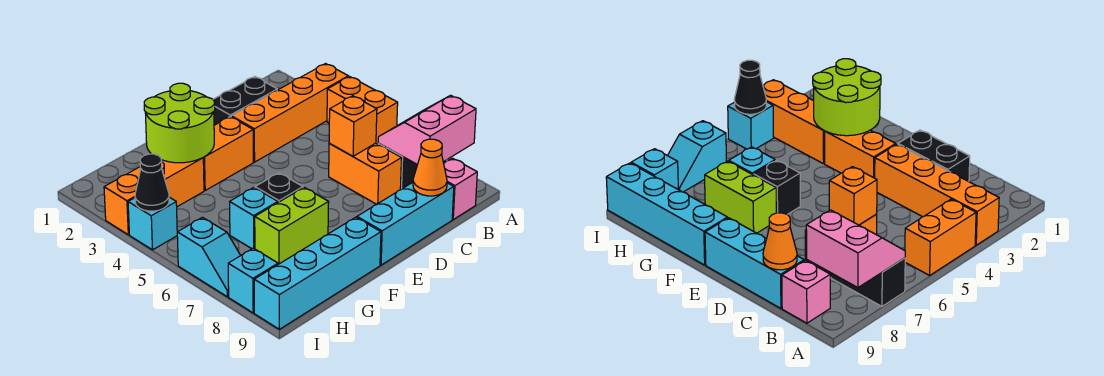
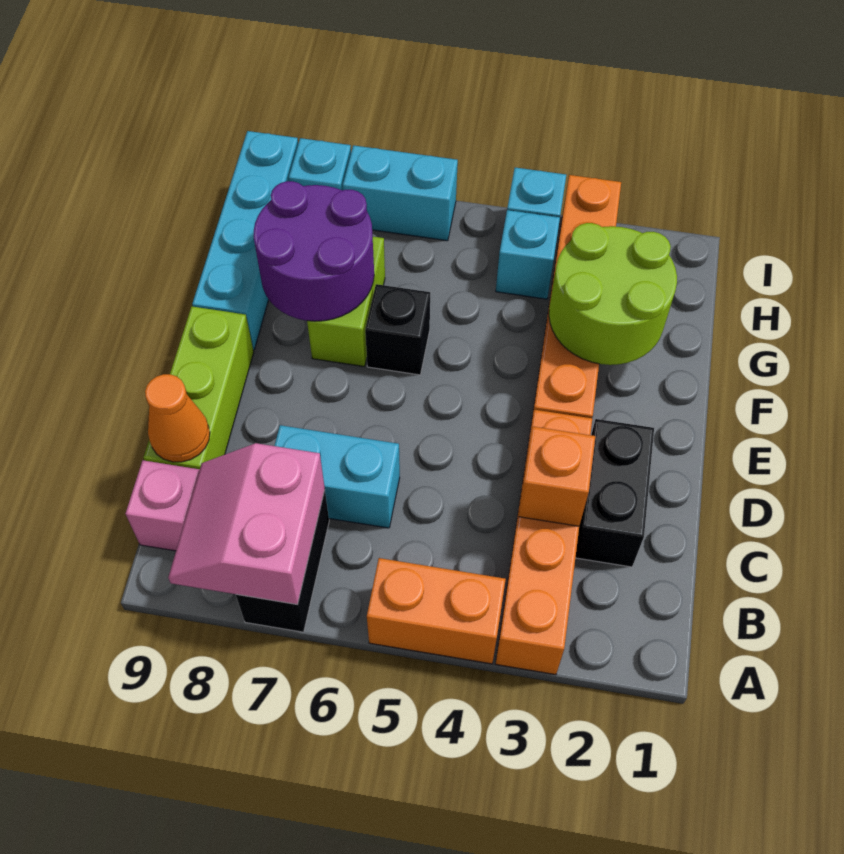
pink slope A7:B8 level 2 top 8 -> pink slope A7:B8 level 2 top 7
orange brick C6:C7 level 1 -> cyan brick C6:C7 level 1
orange brick C6 level 2 -> orange brick C3 level 2
cyan brick C9:E9 level 1 -> lime brick C9:E9 level 1
none -> purple round brick F7:G8 level 2
cyan brick G6 level 1 -> cyan brick H4 level 1
black cone I4 level 2 -> none
cyan slope I6:I7 level 1 top 6 -> cyan brick I6:I7 level 1

